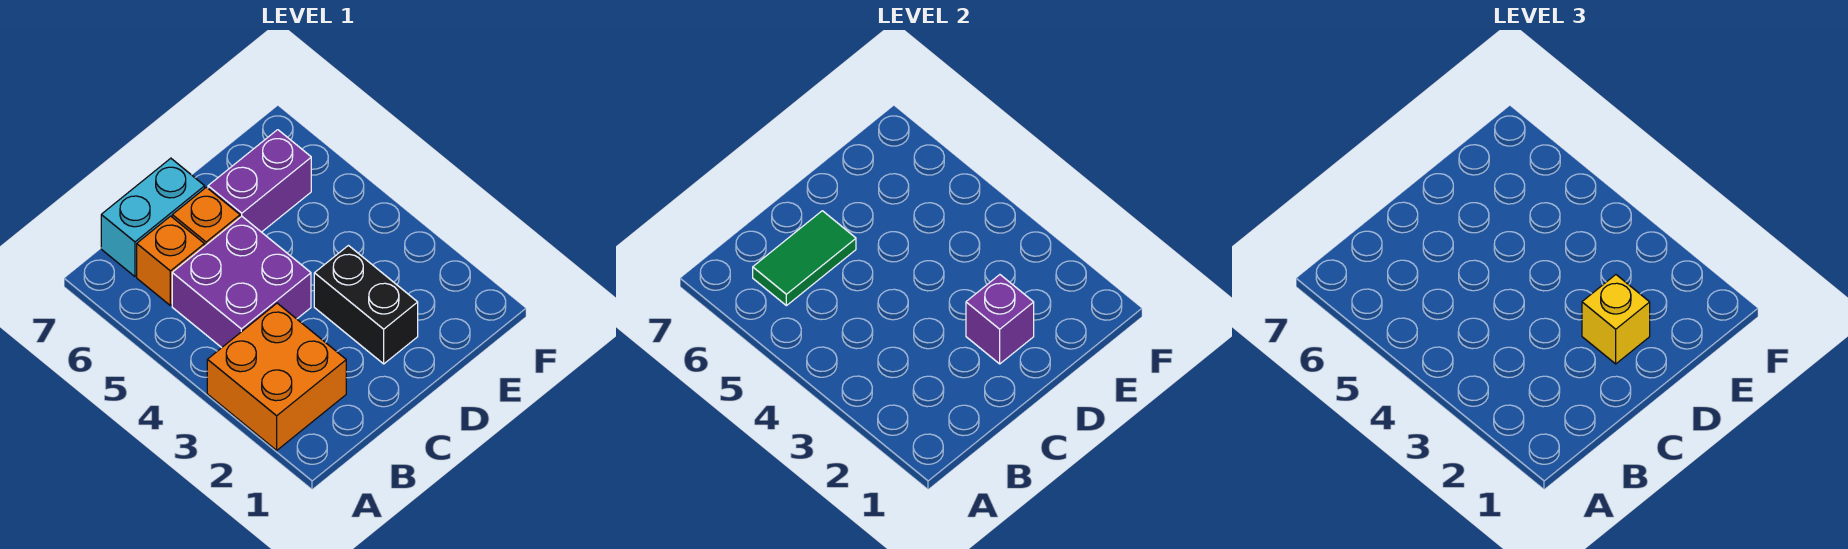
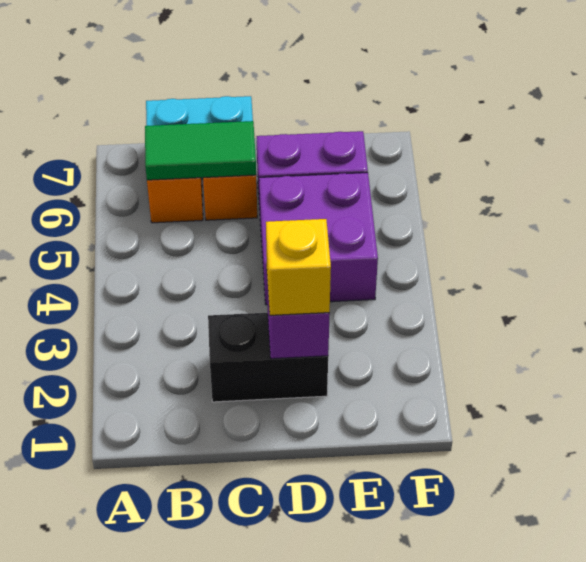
orange brick A2:B3 level 1 -> none
purple brick B4:C5 level 1 -> purple brick D4:E5 level 1
black brick D2:D3 level 1 -> black brick C2:D2 level 1

